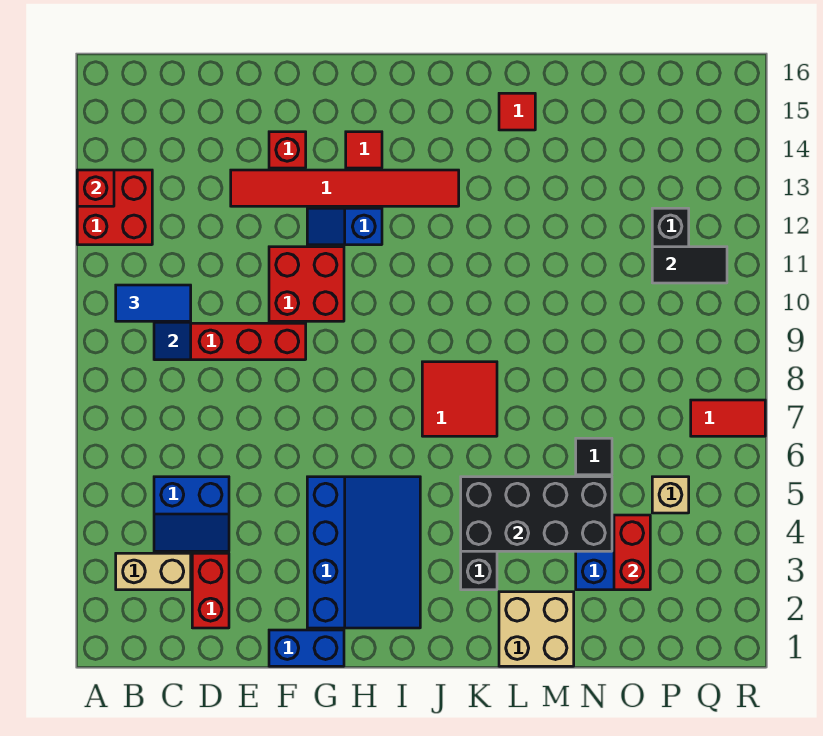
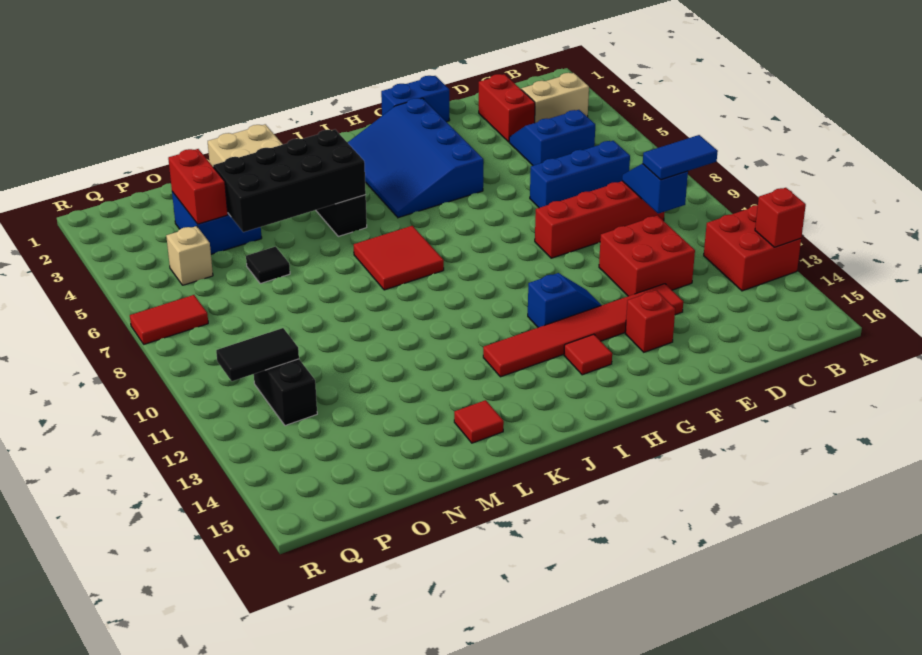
none -> blue brick C7:E7 level 1
red brick F10:G11 level 1 -> red brick D11:E12 level 1

